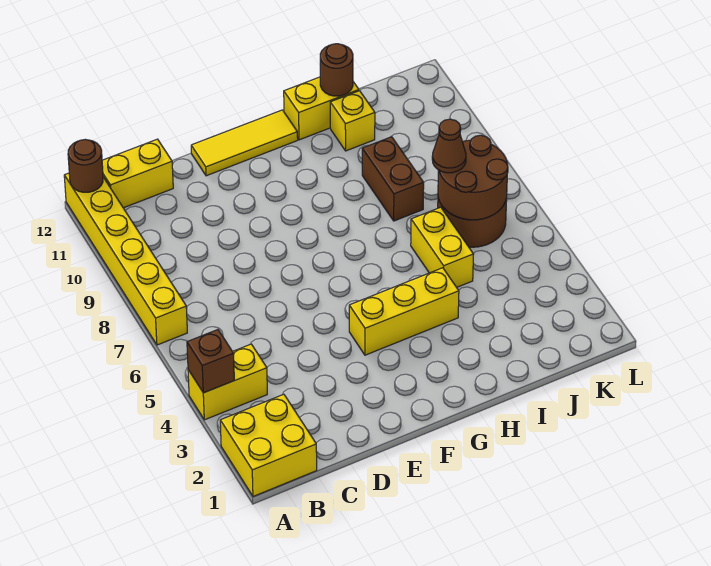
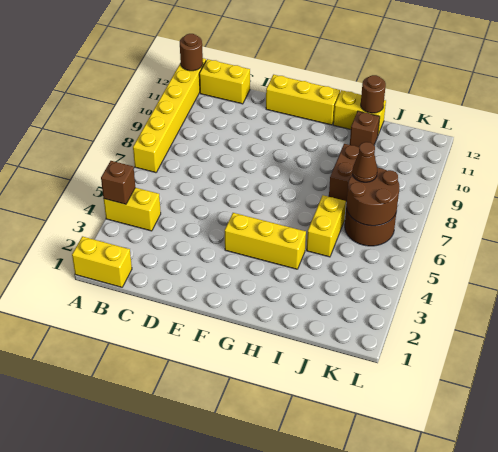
yellow brick A1:B2 level 1 -> yellow brick A1:B1 level 1
yellow tile E12:G12 level 1 -> yellow brick E12:G12 level 1
yellow brick I11 level 1 -> brown brick I11 level 1

